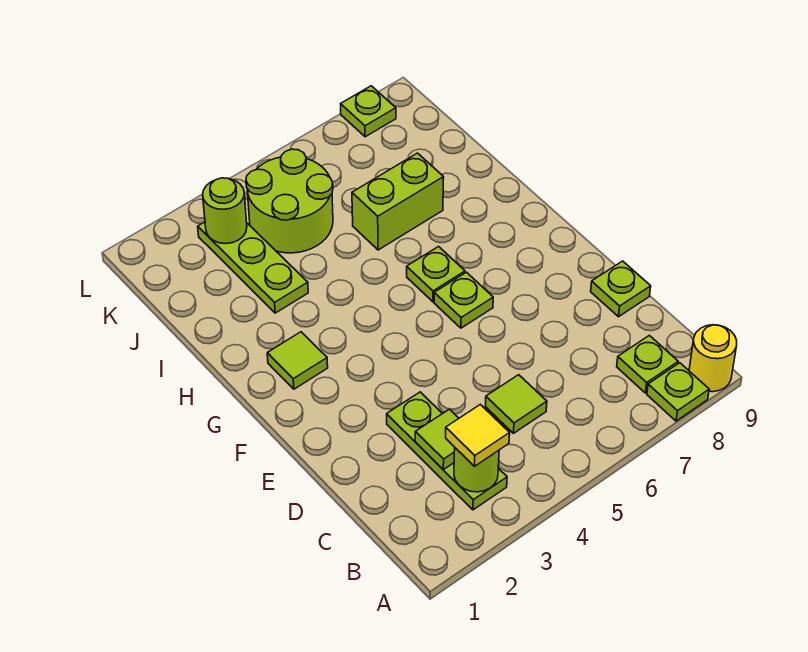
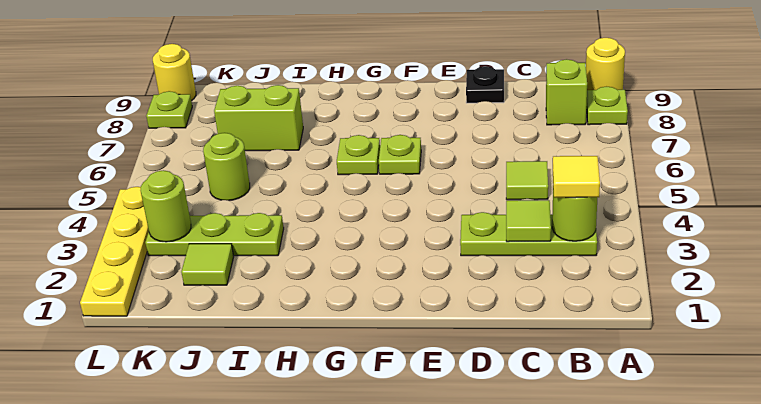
lime plate B8 level 1 -> lime brick B8 level 1
lime plate D9 level 1 -> black plate D9 level 1
lime tile G2 level 1 -> lime tile J2 level 1
lime brick I6:I7 level 1 -> lime brick I7:J7 level 1
lime round brick J4:K5 level 1 -> lime round brick J5 level 1
none -> yellow plate L1:L4 level 1
none -> yellow round brick L9 level 1

